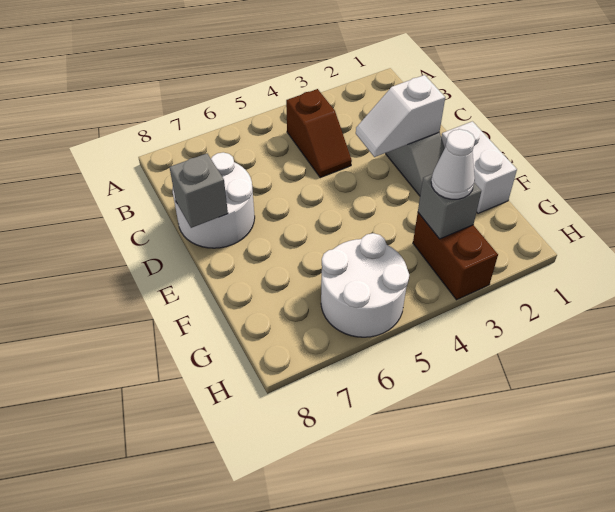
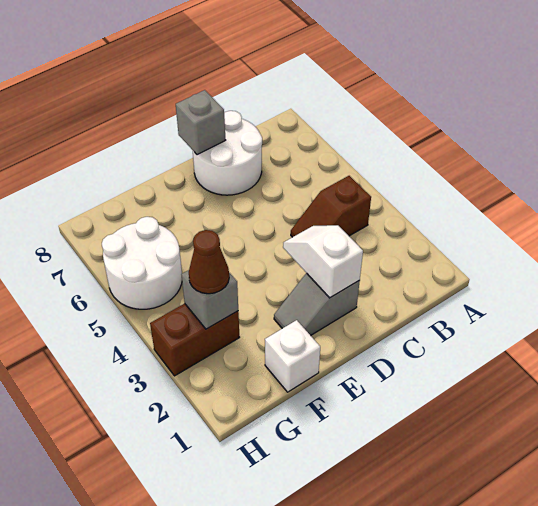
white brick E1:F1 level 1 -> white brick F1 level 1
white cone G3 level 3 -> brown cone G3 level 3

